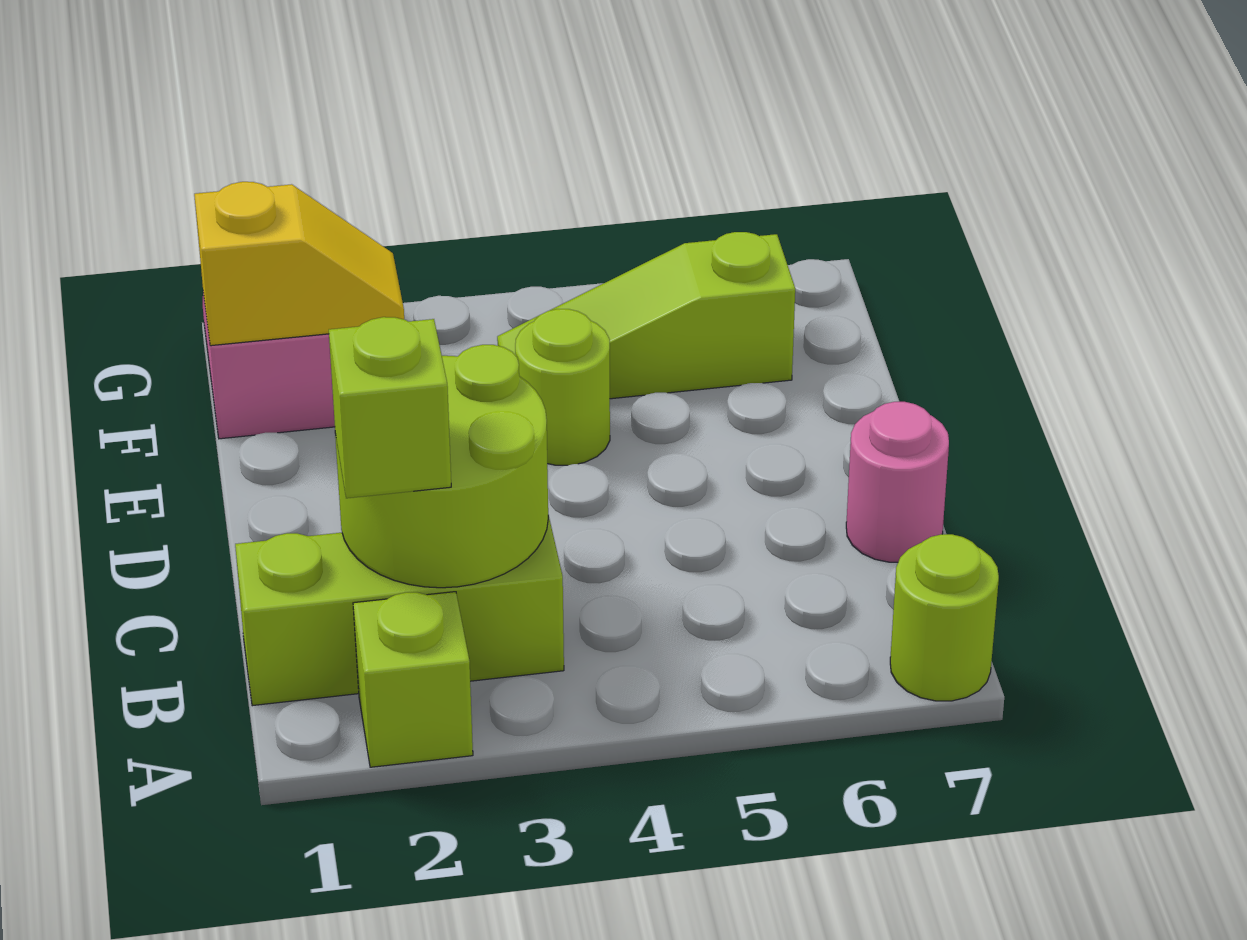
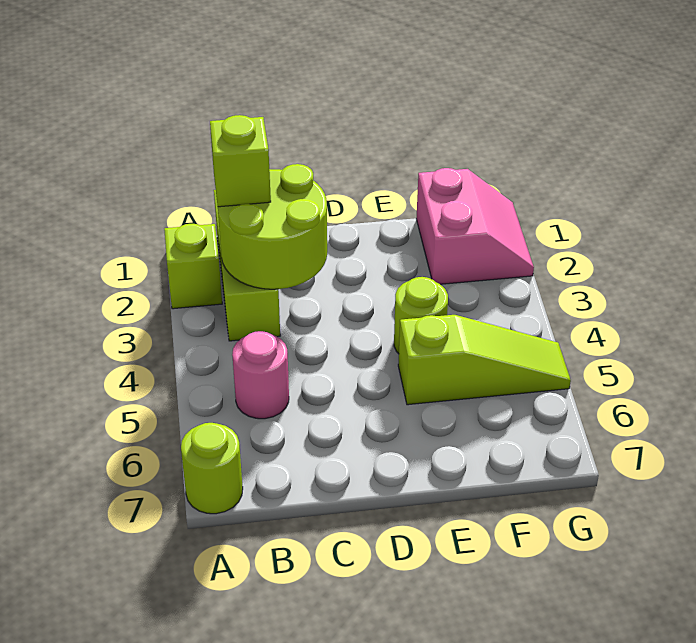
pink round brick C7 level 1 -> pink round brick B5 level 1
yellow slope F1:F2 level 2 top 1 -> none
lime slope F4:F6 level 1 top 6 -> lime slope E5:G5 level 1 top E

